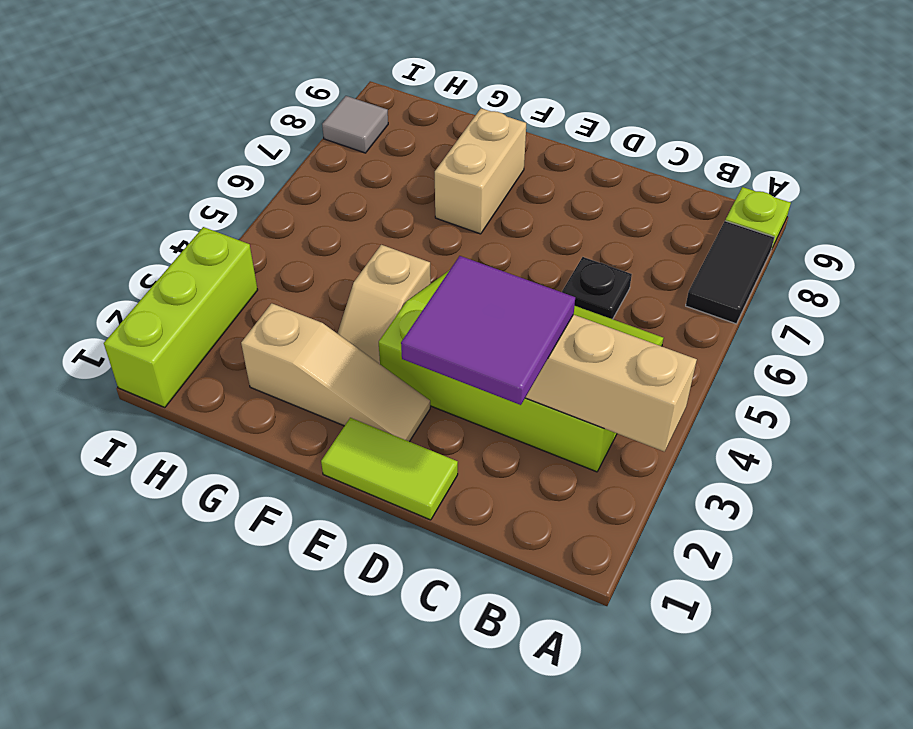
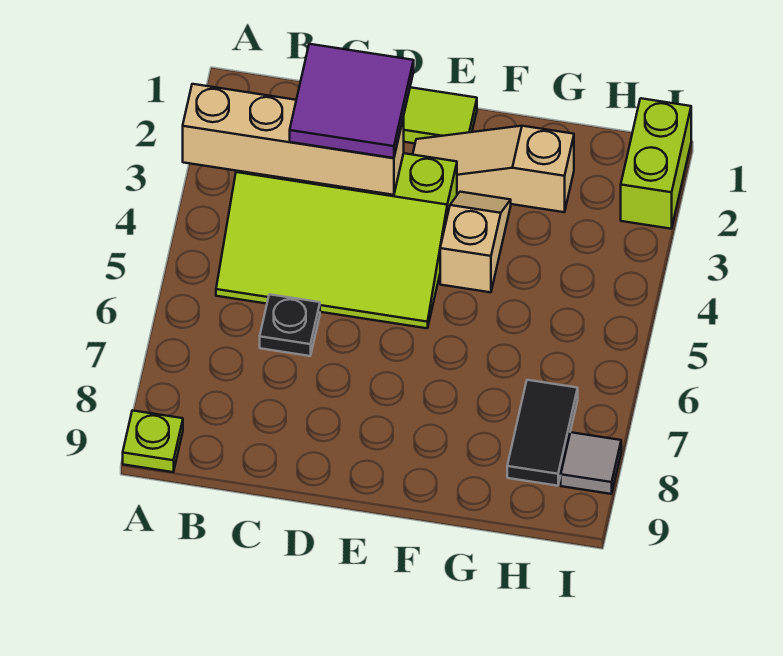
black tile A7:A8 level 1 -> black tile H7:H8 level 1
tan brick F7:F8 level 1 -> none
lime brick I1:I3 level 1 -> lime brick I1:I2 level 1

